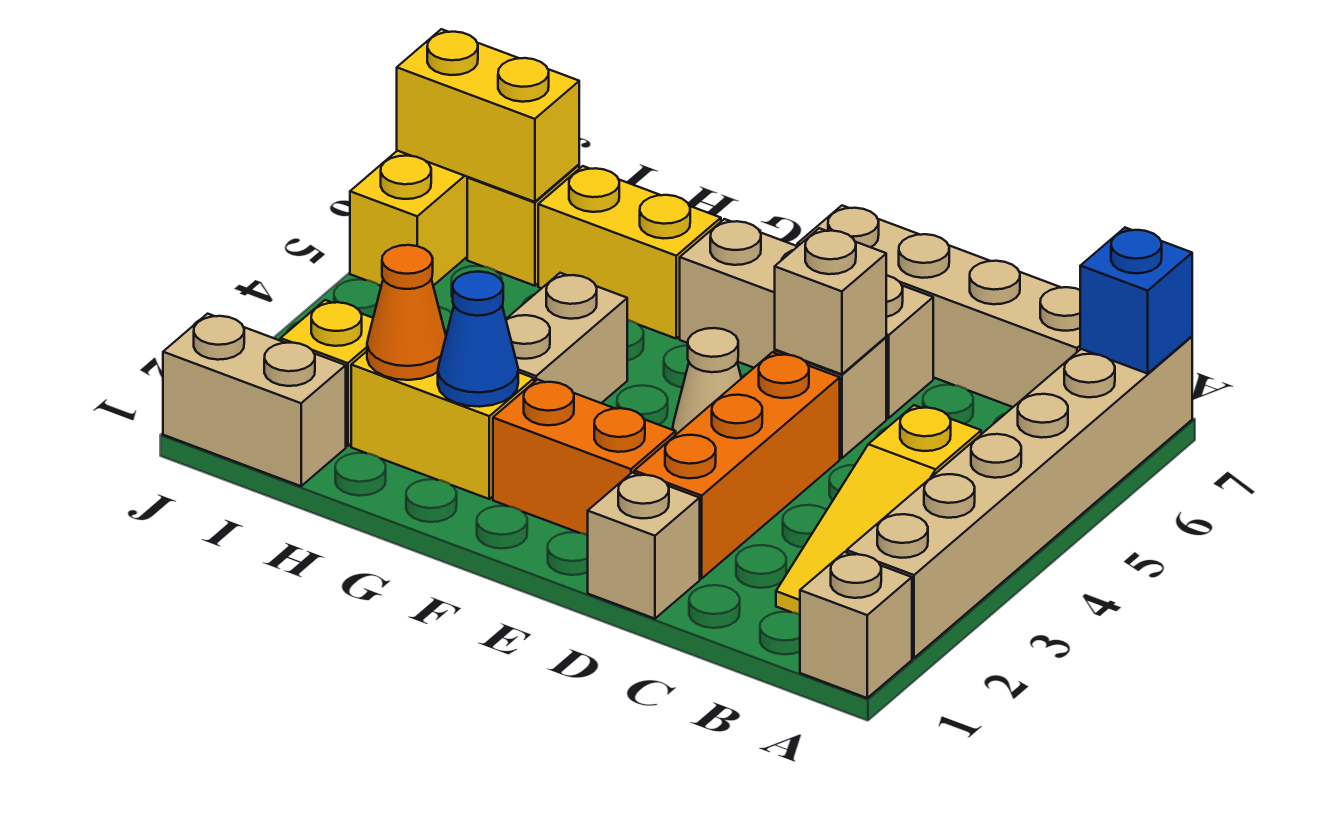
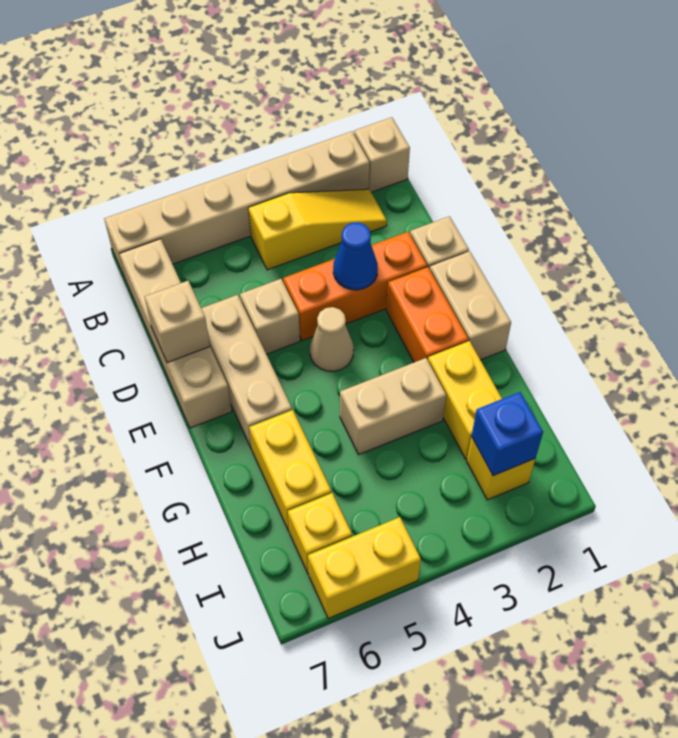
blue brick A7 level 2 -> blue brick I2 level 2
tan brick D5 level 2 -> tan brick D7 level 2
blue cone G2 level 2 -> blue cone D3 level 2
orange cone H2 level 2 -> none
tan brick I1:J1 level 1 -> tan brick E1:F1 level 1
yellow brick I6:J6 level 2 -> none

